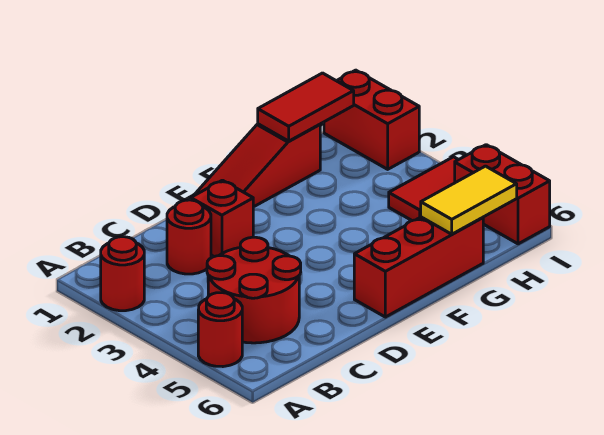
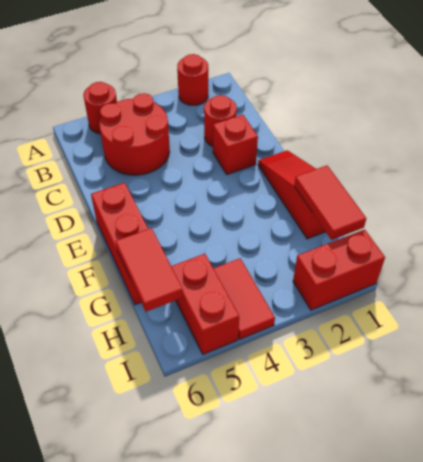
yellow tile G6:H6 level 2 -> red tile G6:H6 level 2
red brick I5:I6 level 1 -> red brick H5:I5 level 1

